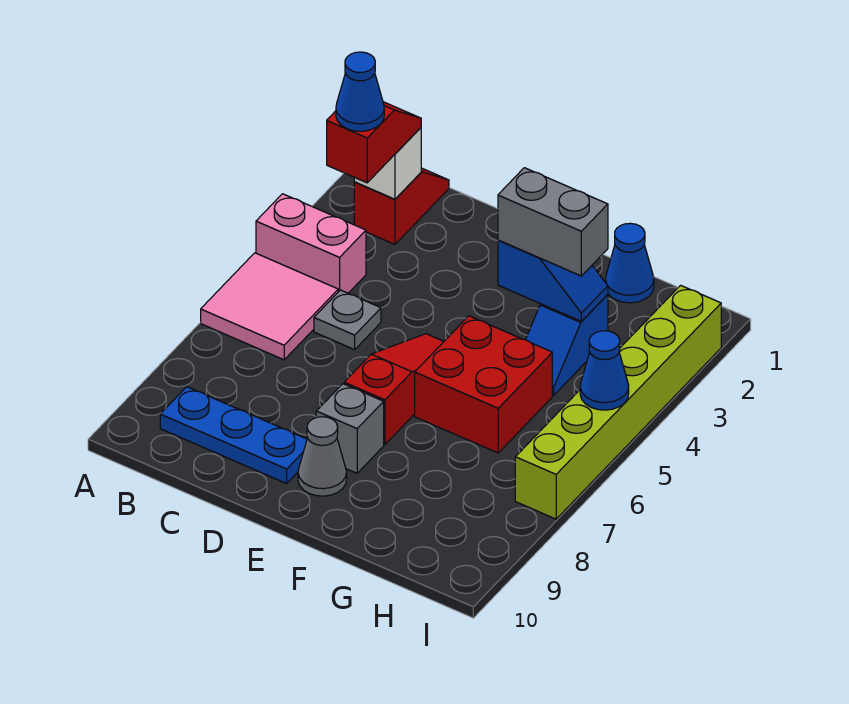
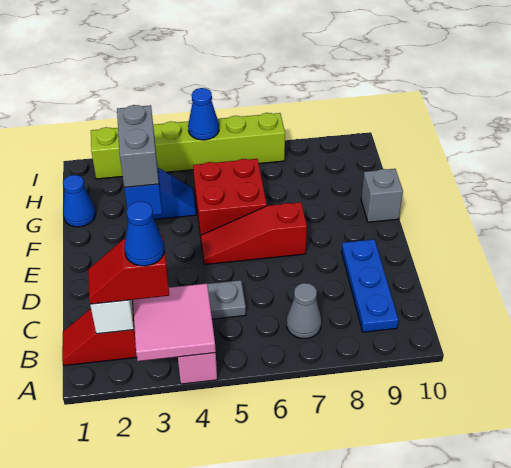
pink tile A5:B6 level 1 -> pink tile A3:B4 level 2
grey brick E8 level 1 -> grey brick F10 level 1
grey cone E9 level 1 -> grey cone B7 level 1

